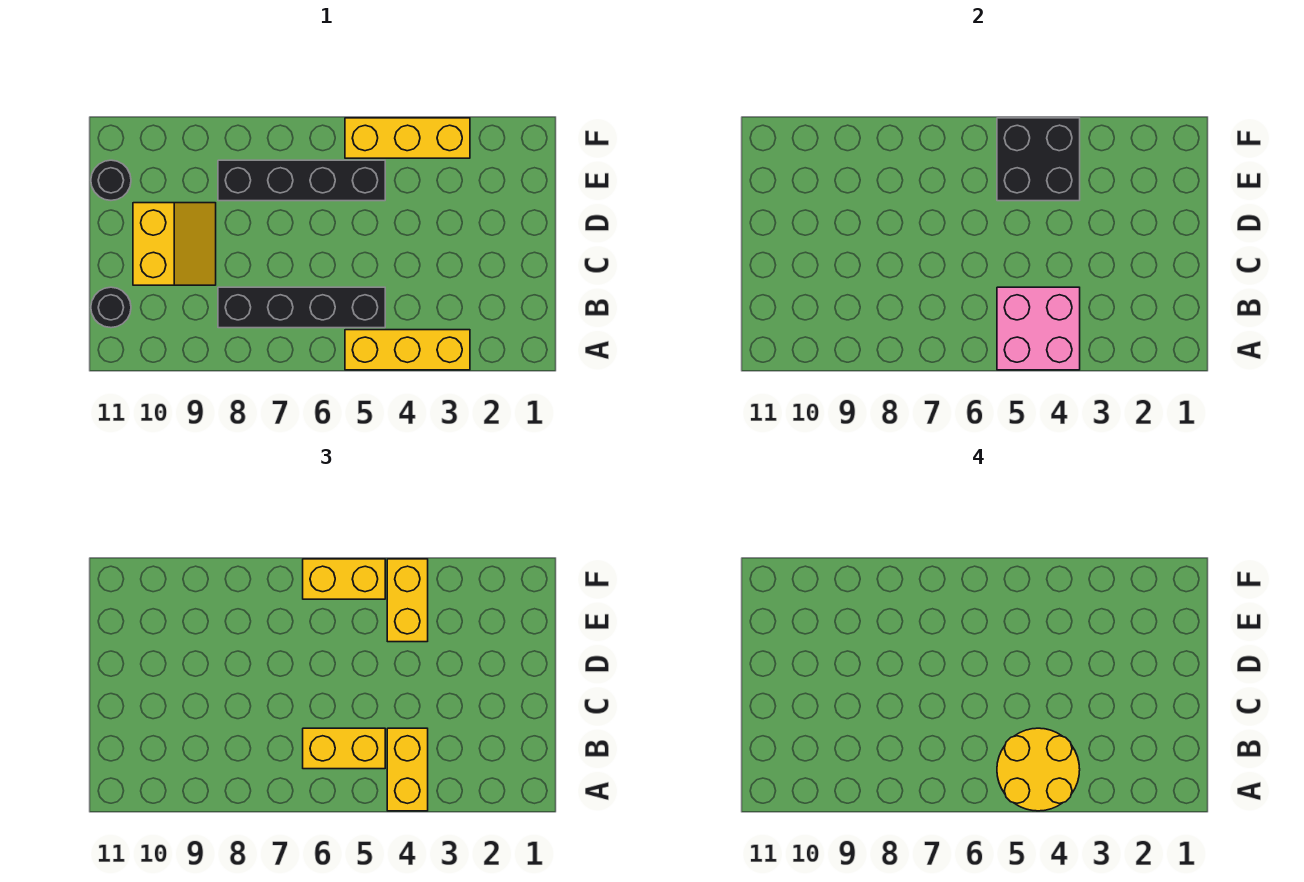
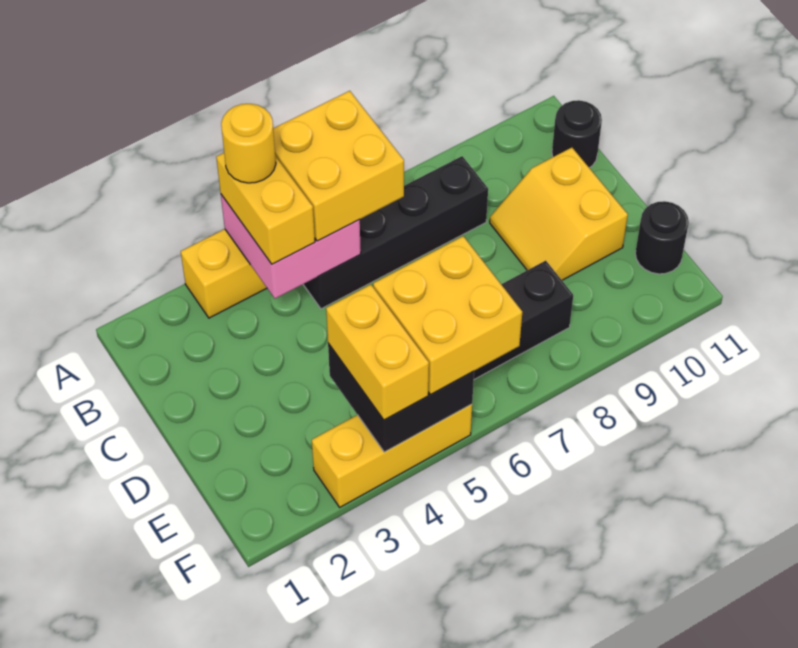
yellow round brick A4:B5 level 4 -> yellow round brick A4 level 4
yellow brick B5:B6 level 3 -> yellow brick A5:B6 level 3
yellow brick F5:F6 level 3 -> yellow brick E5:F6 level 3

